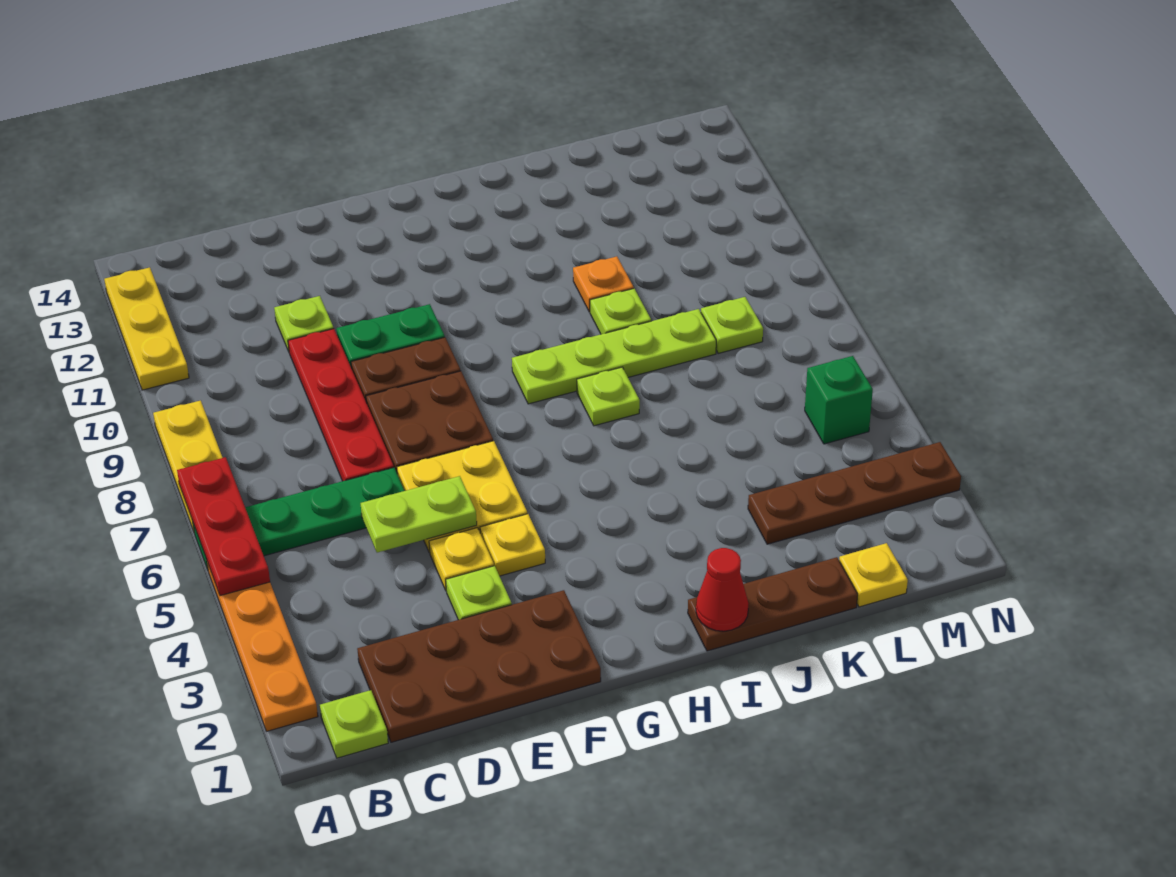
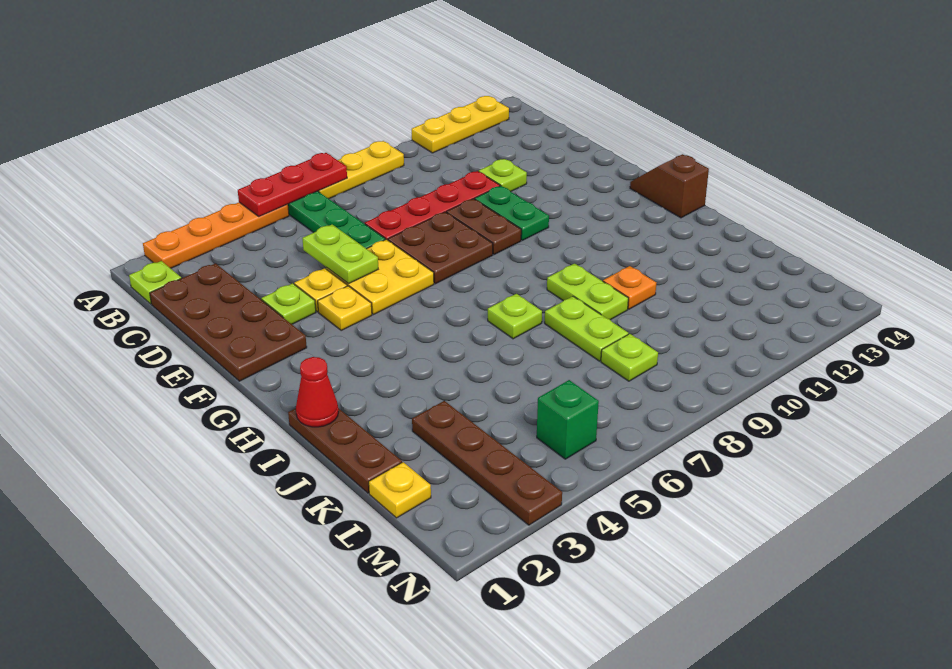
none -> brown slope G14:H14 level 1 top H
lime plate H8:K8 level 1 -> lime plate J8:K8 level 1
lime plate J9 level 1 -> lime plate I9:J9 level 1

